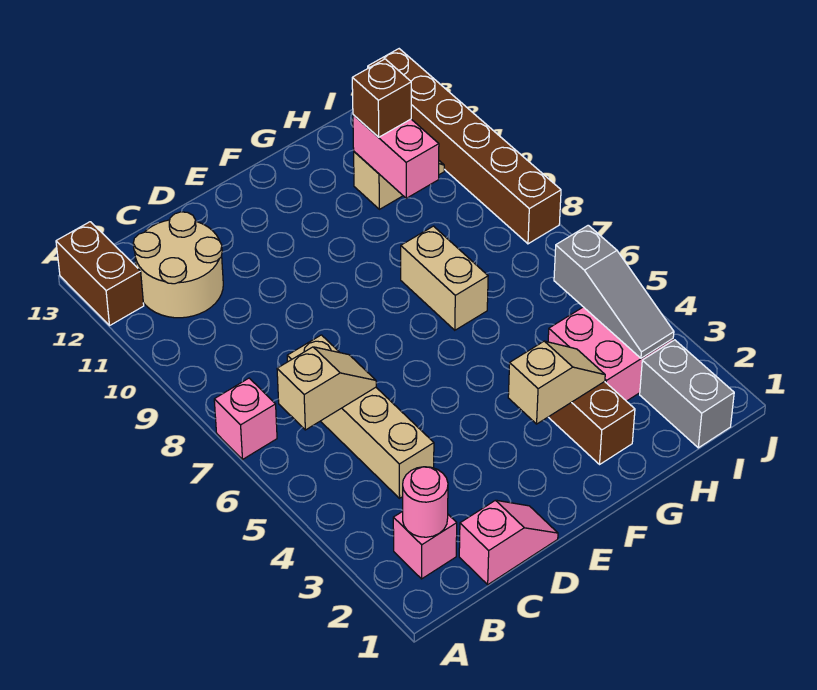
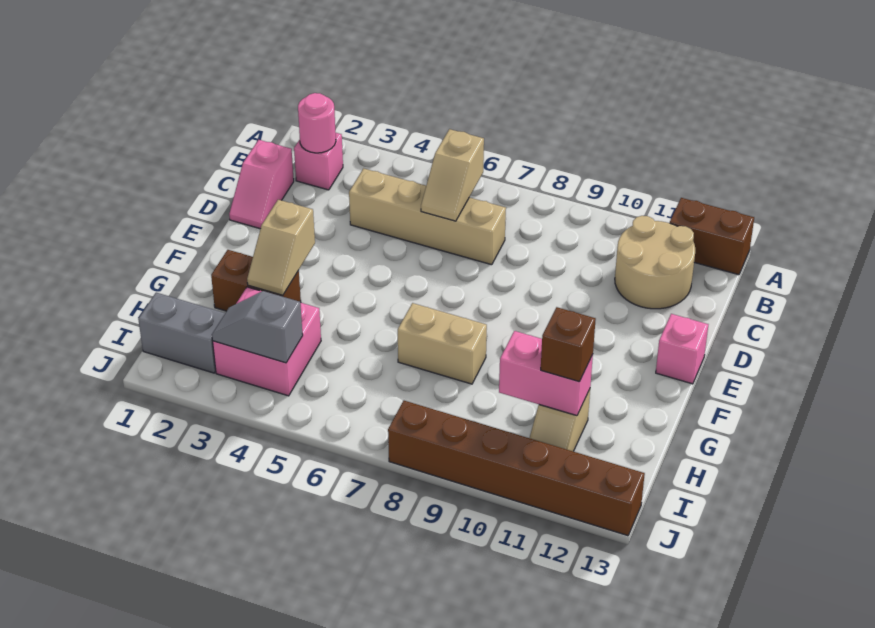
pink brick A7 level 1 -> pink brick E13 level 1
grey slope I3:I5 level 2 top 5 -> grey slope I3:I4 level 2 top 4

